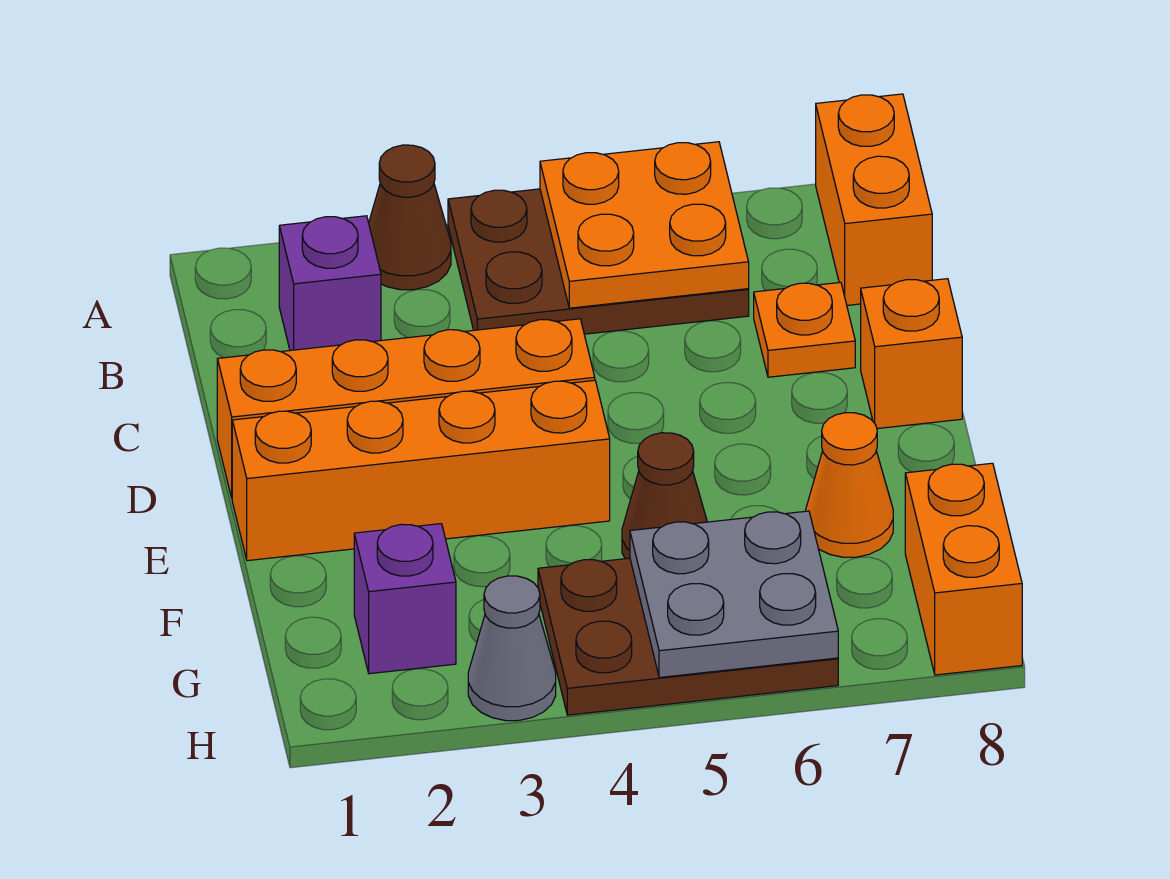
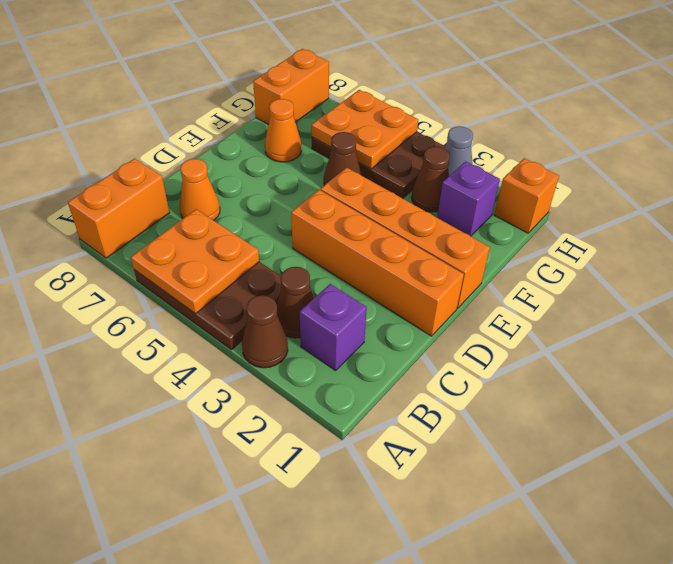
none -> brown cone B3 level 1
orange plate C7 level 1 -> orange cone C7 level 1
orange brick D8 level 1 -> orange brick H1 level 1
none -> brown cone G3 level 1
grey plate G5:H6 level 2 -> orange plate G5:H6 level 2

